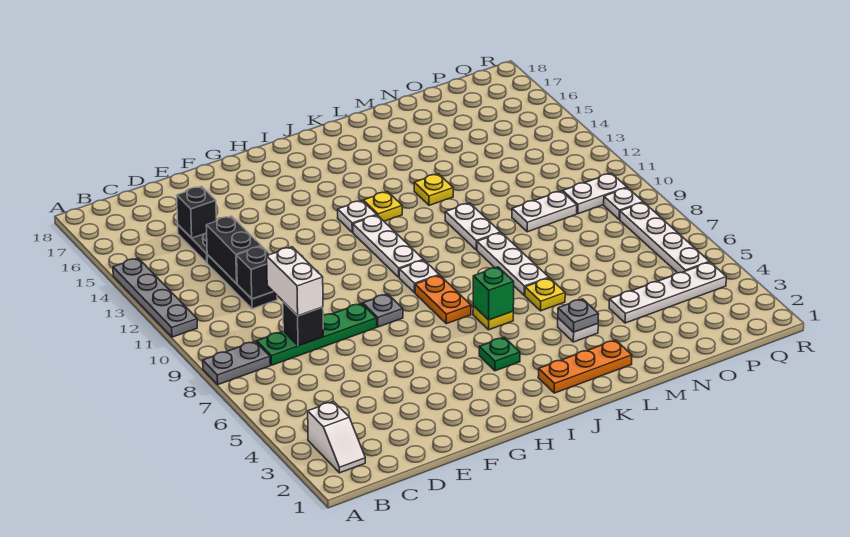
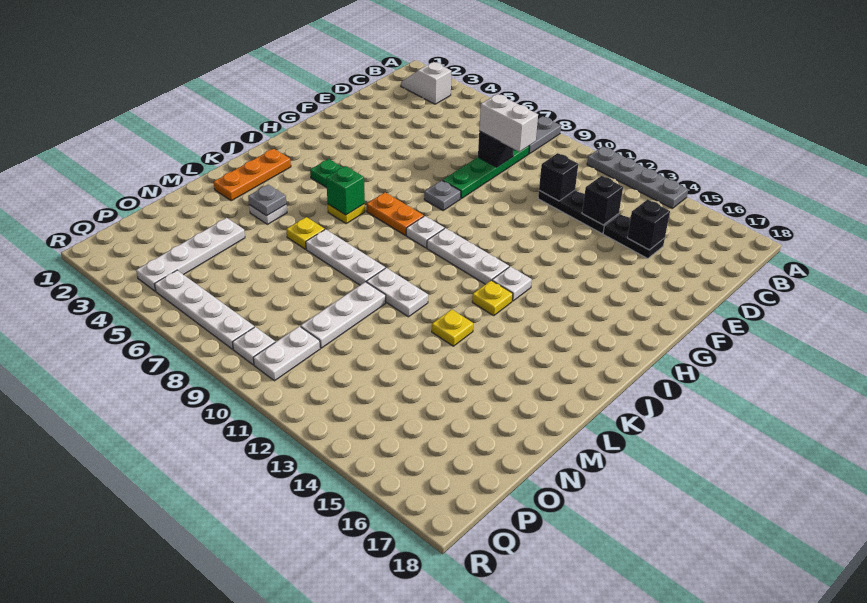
black brick D12:D13 level 2 -> black brick D13 level 2
white plate N10:O10 level 1 -> white plate M10:O10 level 1

